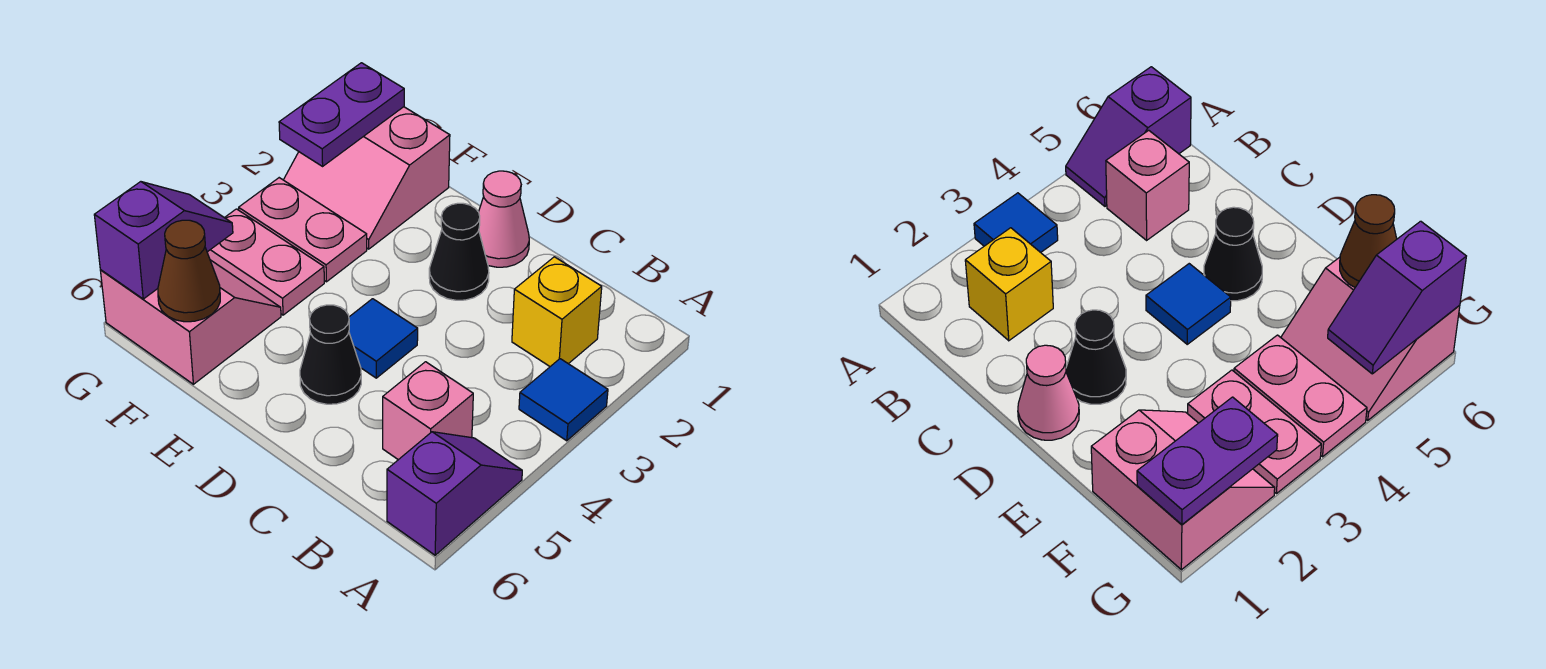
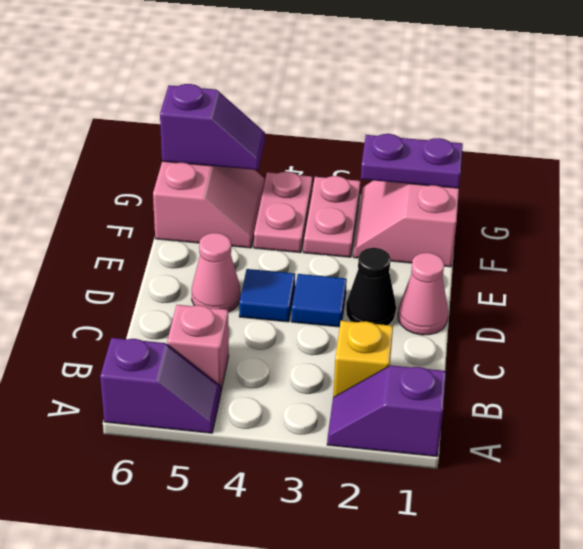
none -> purple slope A1:A2 level 1 top 1
blue tile A3 level 1 -> blue tile D3 level 1
black cone D5 level 1 -> pink cone D5 level 1
brown cone F6 level 2 -> none

